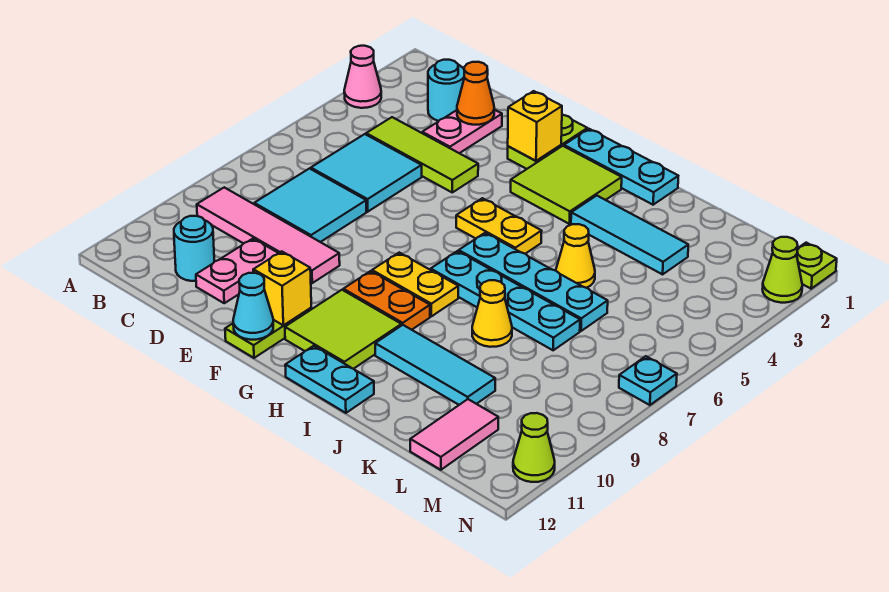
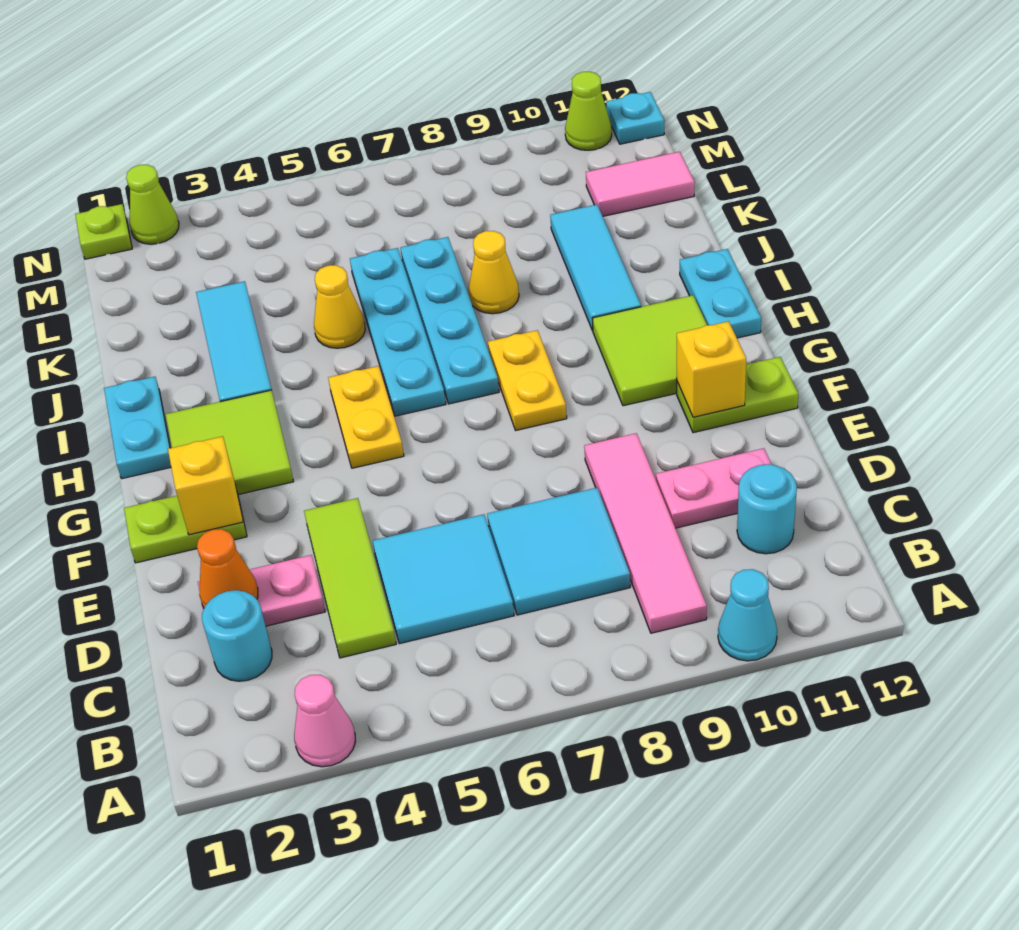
cyan cone F12 level 2 -> cyan cone A10 level 1
cyan plate G1:I1 level 1 -> cyan plate H1:I1 level 1
orange plate G9:H9 level 1 -> none
cyan plate N7 level 1 -> cyan plate N12 level 1

